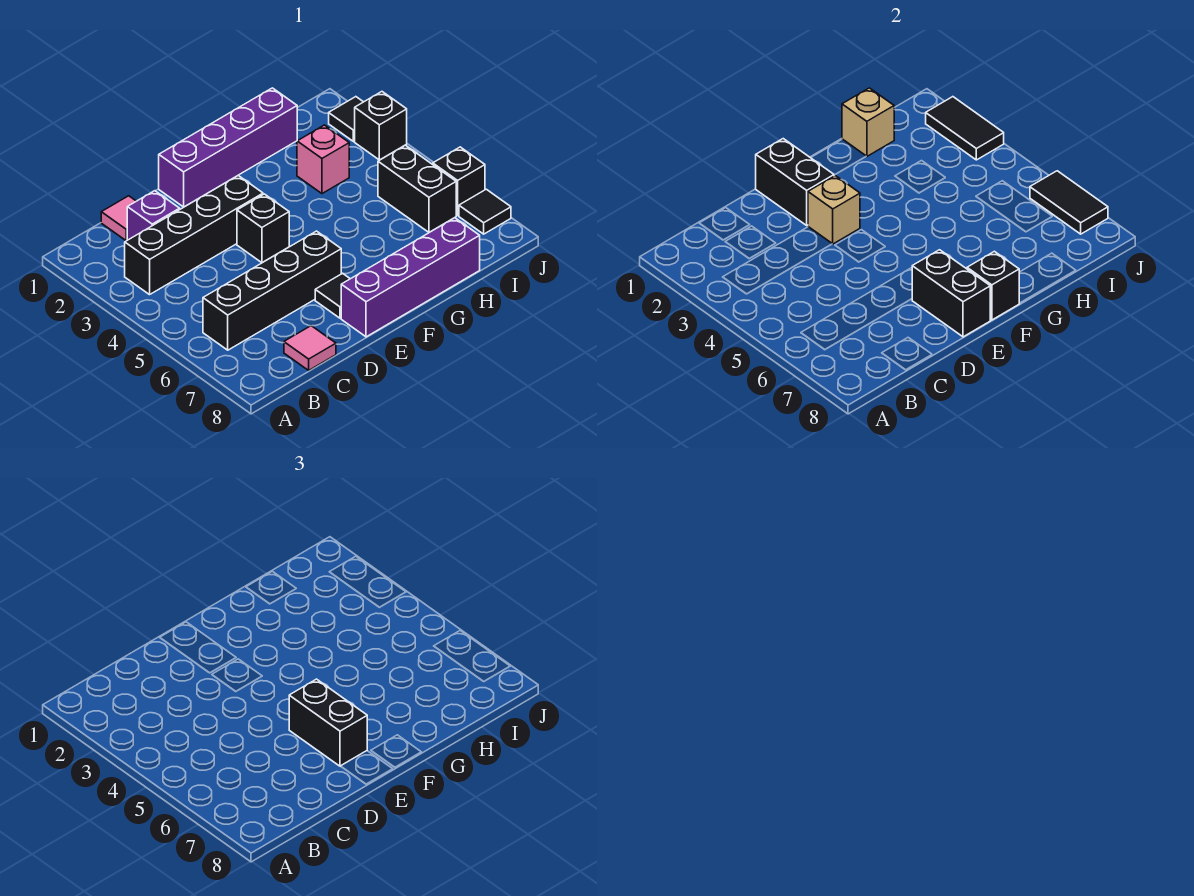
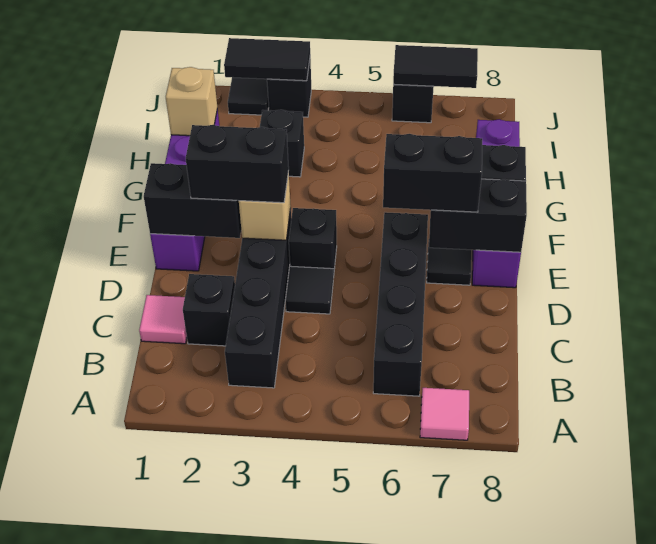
purple brick C2 level 1 -> black brick C2 level 1
pink tile C8 level 1 -> pink tile A7 level 1
pink brick H3 level 1 -> black brick H3 level 1
black brick I5:I6 level 1 -> black brick E2:E3 level 3
black tile J7 level 1 -> black tile D4 level 1

